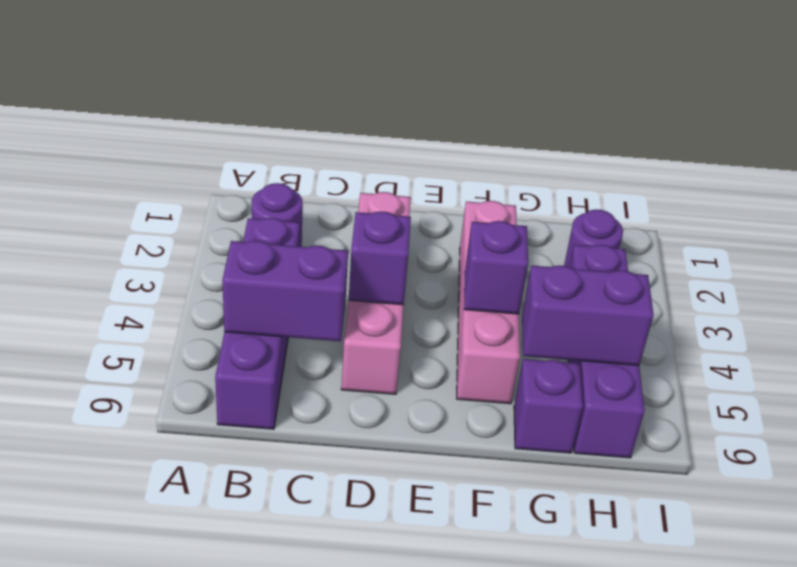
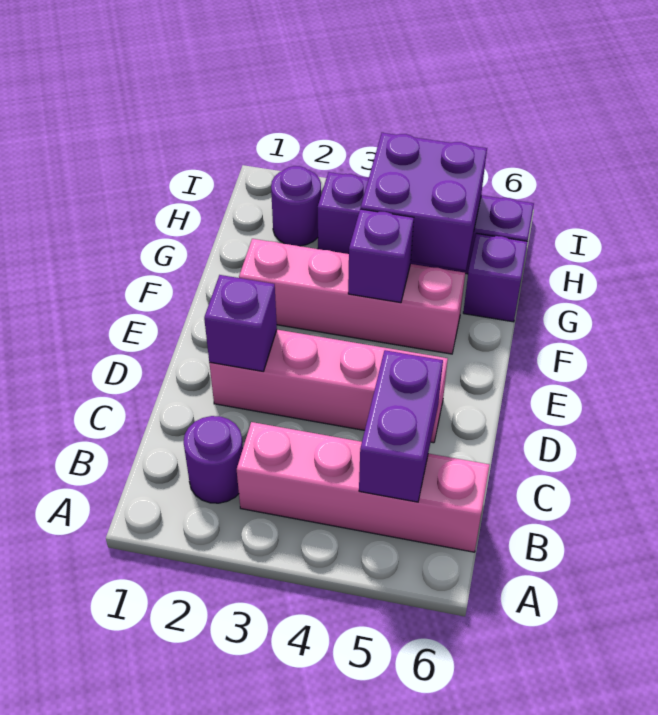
purple brick B3:B6 level 1 -> pink brick B3:B6 level 1
purple brick D4 level 2 -> purple brick D2 level 2
purple brick G5:H5 level 2 -> purple brick G4:H5 level 2

